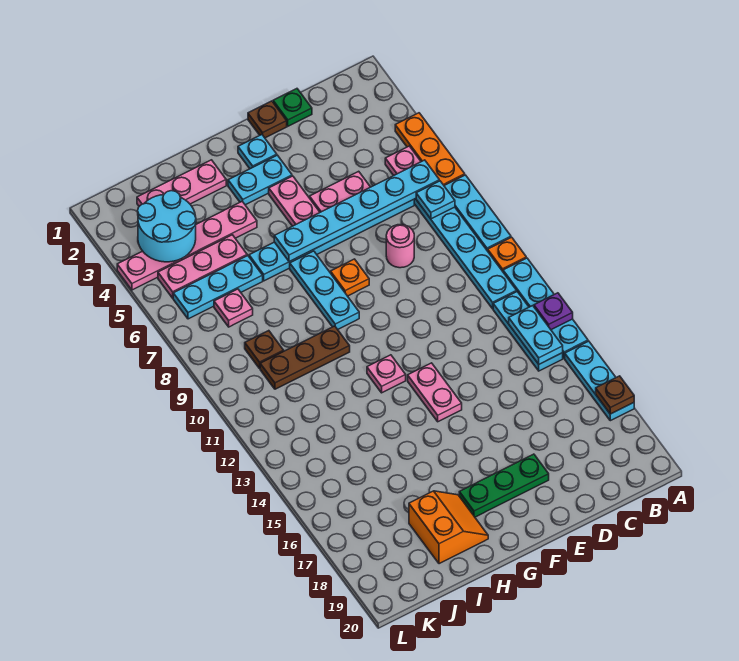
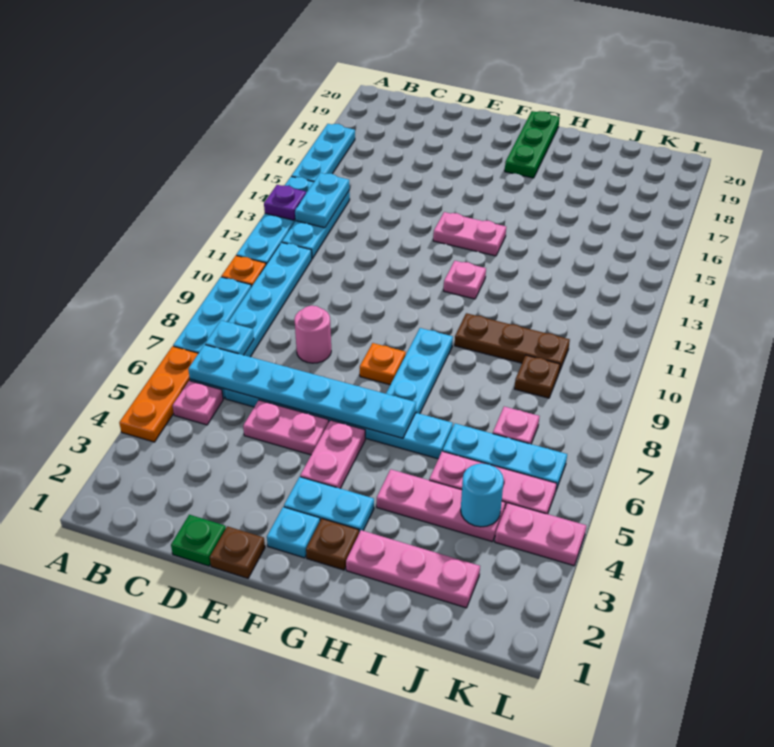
brown plate A17 level 2 -> brown plate G2 level 1
green plate E18:G18 level 1 -> green plate G18:G20 level 1
pink plate F13:F14 level 1 -> pink plate F14:G14 level 1
orange slope H18:I19 level 1 top I -> none
cyan round brick J3:K4 level 2 -> cyan round brick J4 level 2

